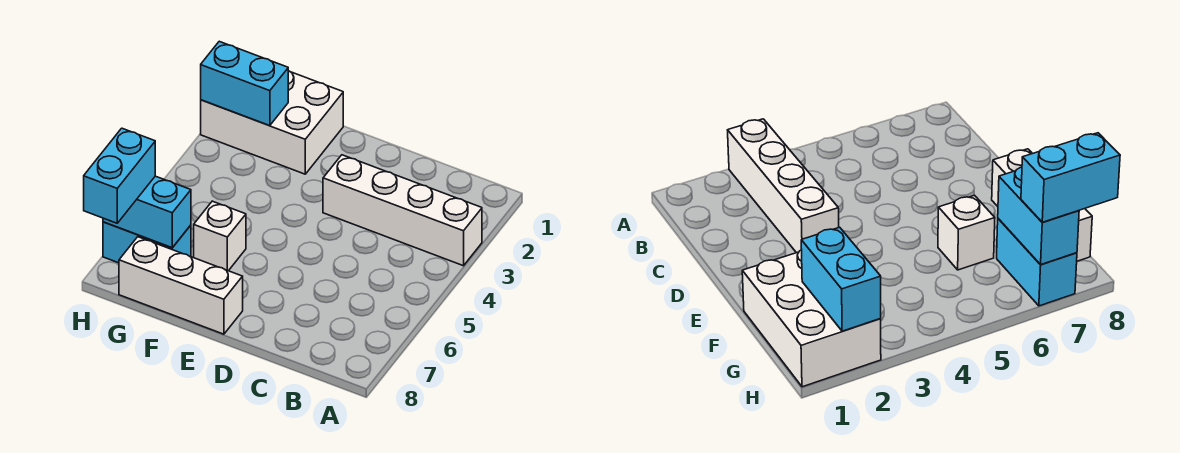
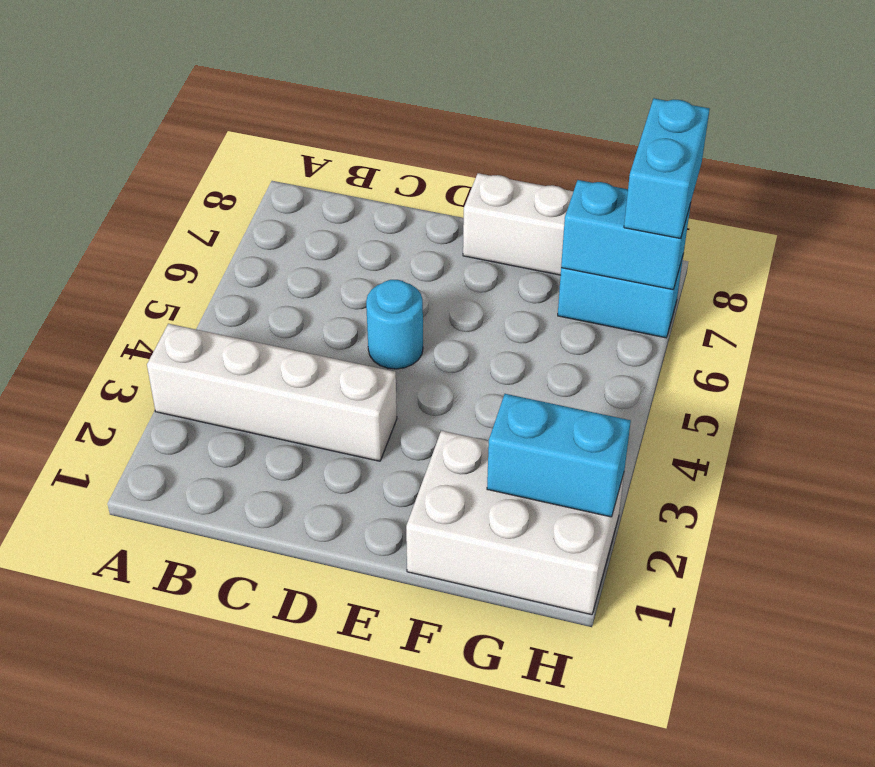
none -> cyan round brick D5 level 1
white brick F6 level 1 -> none

